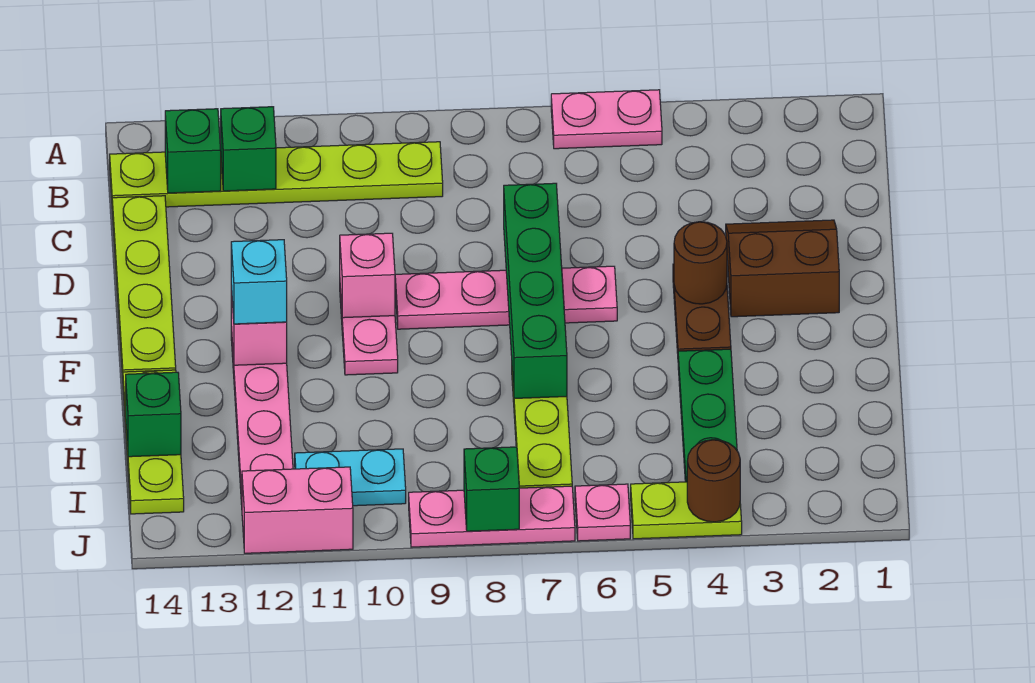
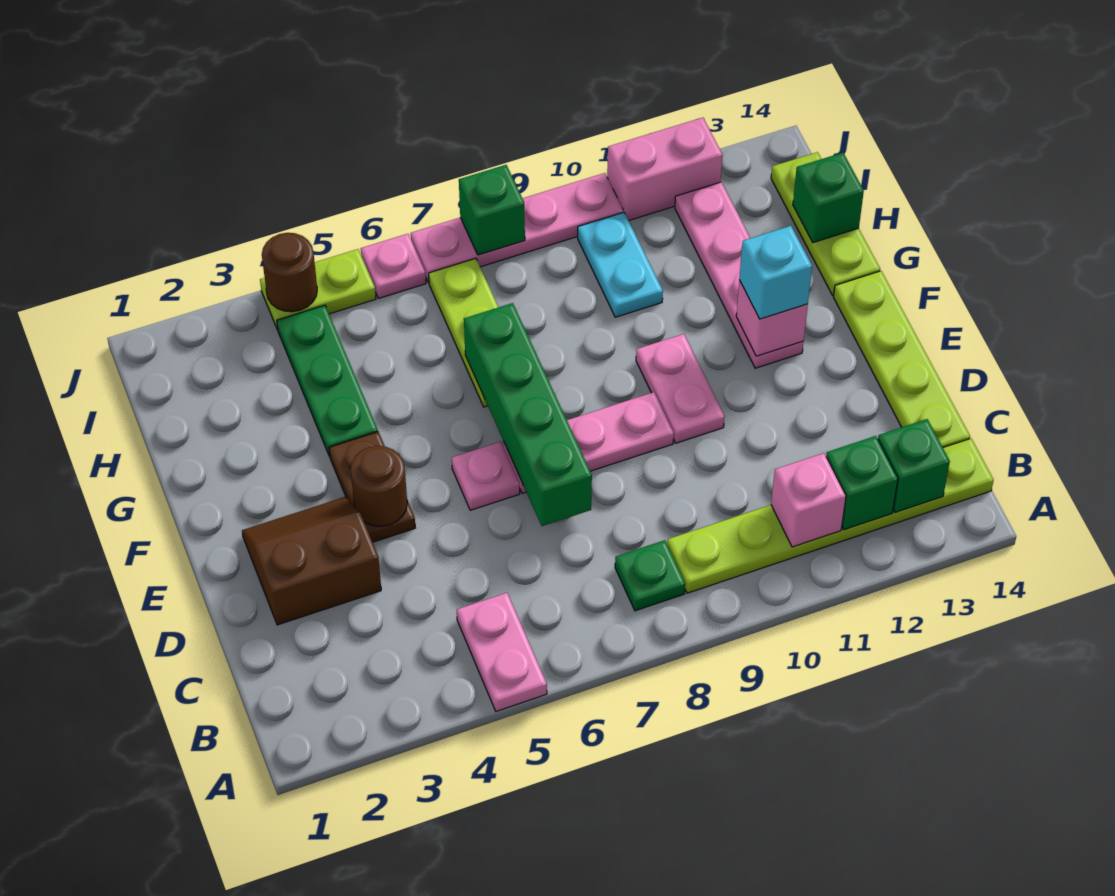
pink plate A5:A6 level 1 -> pink plate A5:B5 level 1
none -> green plate B8 level 1
brown slope D2:E3 level 1 top E -> brown slope D2:E3 level 1 top D
pink brick E10 level 2 -> pink brick B11 level 2
cyan plate I10:I11 level 1 -> cyan plate H10:I10 level 1
pink plate J7:J9 level 1 -> pink plate J7:J10 level 1

